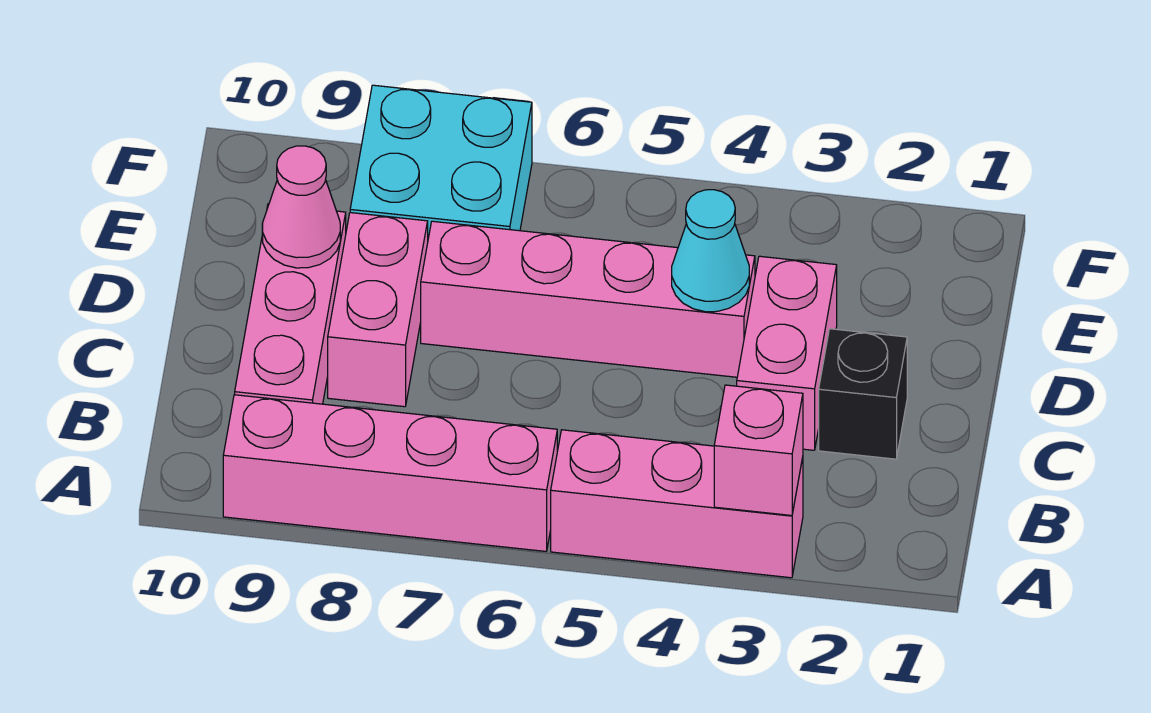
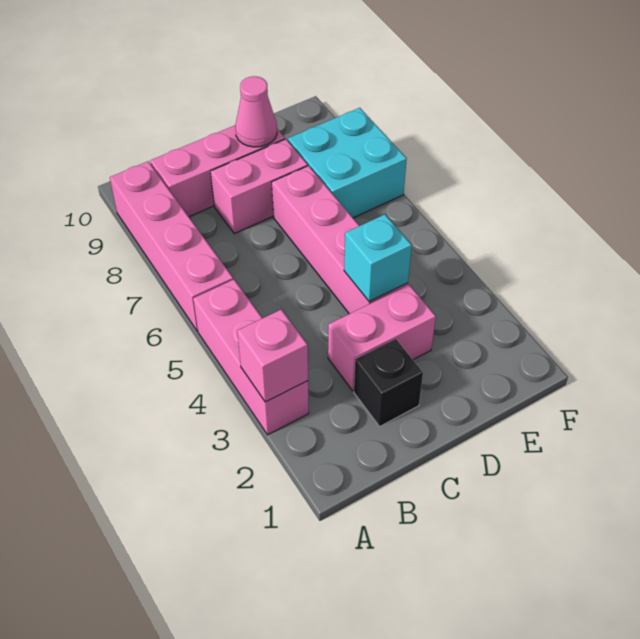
cyan cone D4 level 2 -> cyan brick D4 level 2

